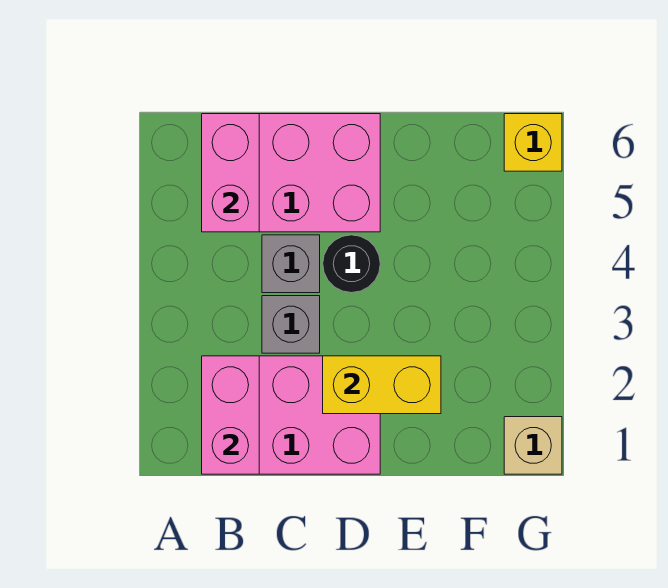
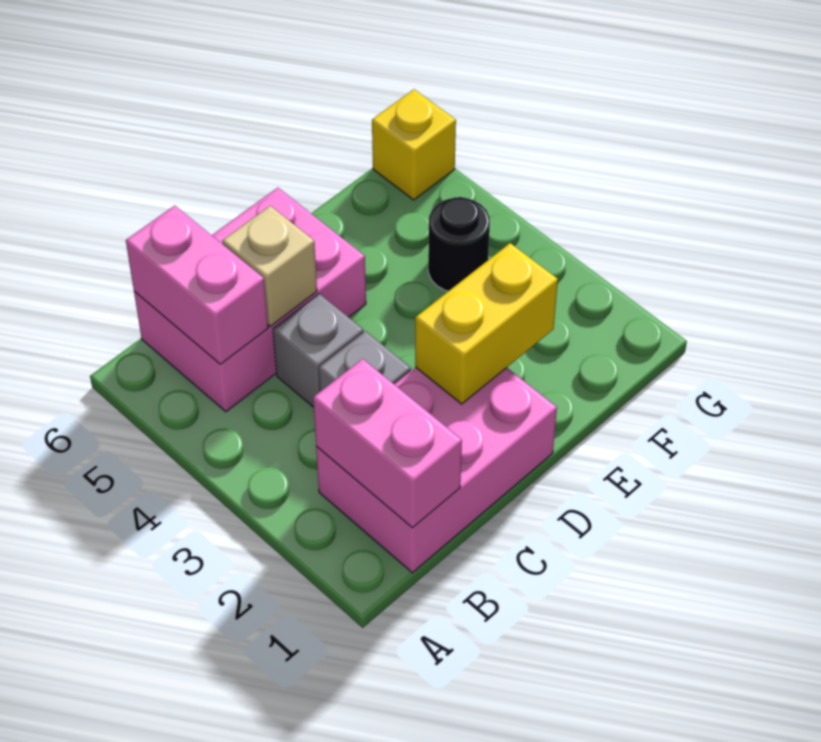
black round brick D4 level 1 -> black round brick F4 level 1
tan brick G1 level 1 -> tan brick C5 level 2

